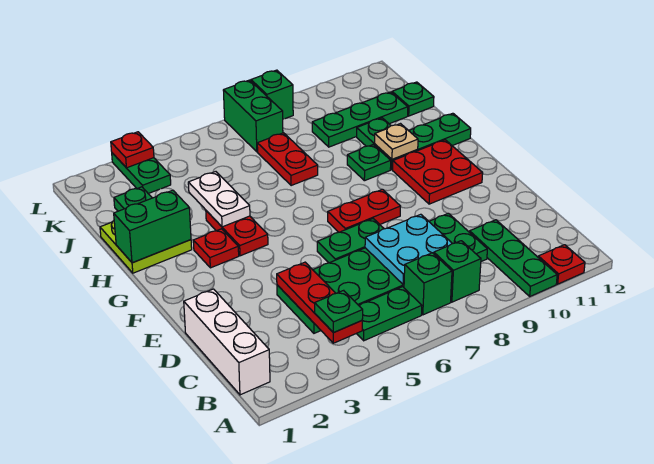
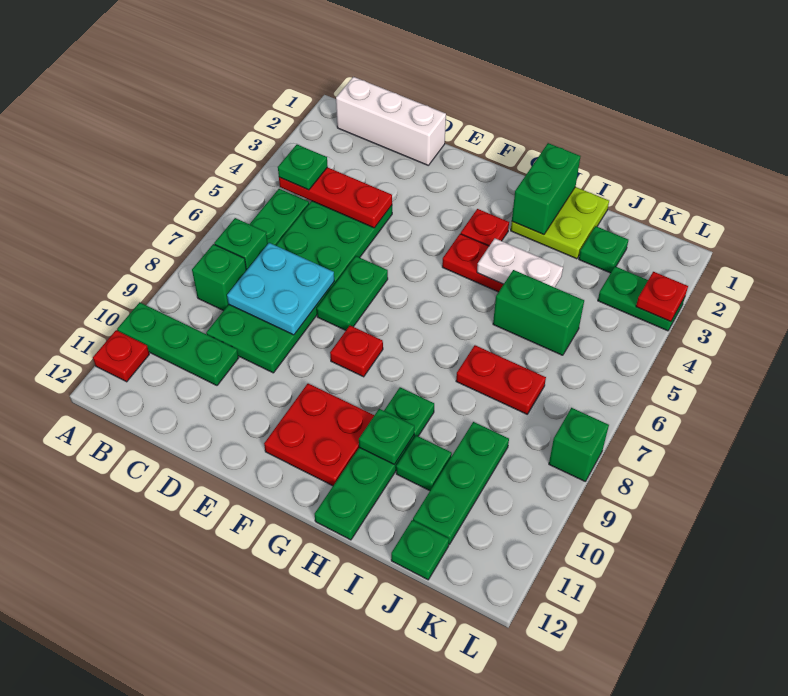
red plate F7:F8 level 1 -> red plate F8 level 1
tan plate H10 level 2 -> green plate H10 level 2
green brick K7:L7 level 1 -> green brick I5:J5 level 1

